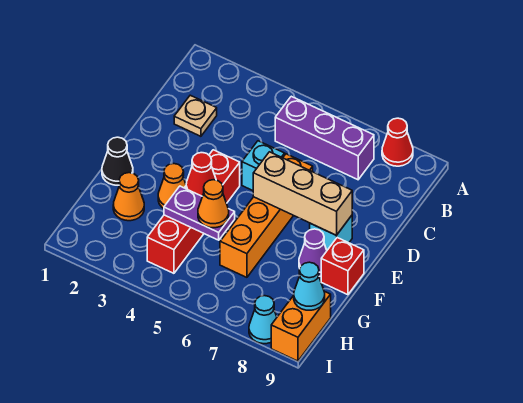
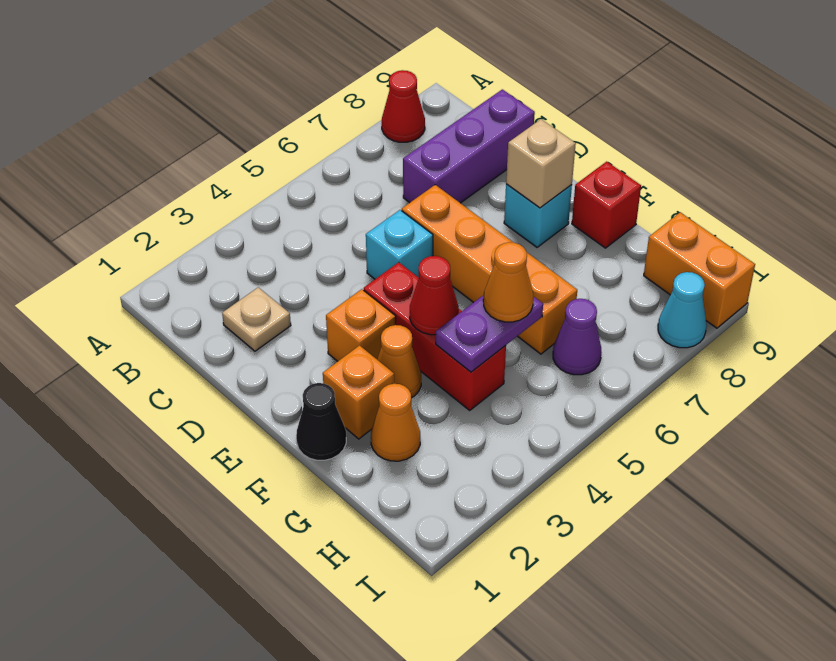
purple brick B5:B7 level 1 -> purple brick C7:C9 level 1
none -> orange brick E3 level 1
red brick E4:H4 level 1 -> red brick E4:G4 level 1
tan brick E6:E8 level 2 -> tan brick E8 level 2
none -> orange brick F2 level 1
purple cone F8 level 1 -> purple cone H6 level 1
cyan cone H9 level 2 -> none

